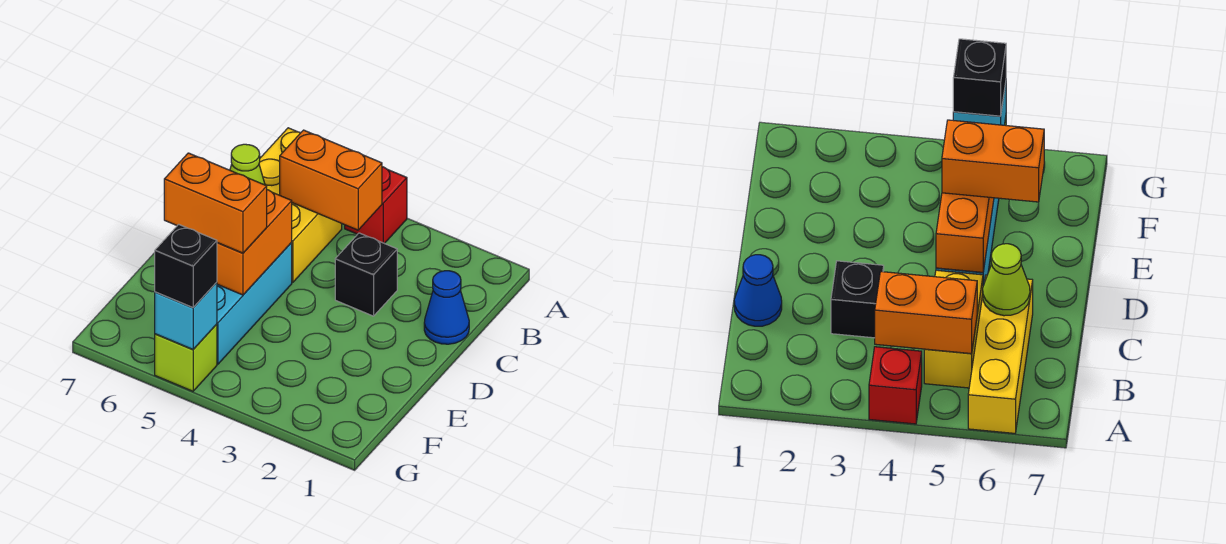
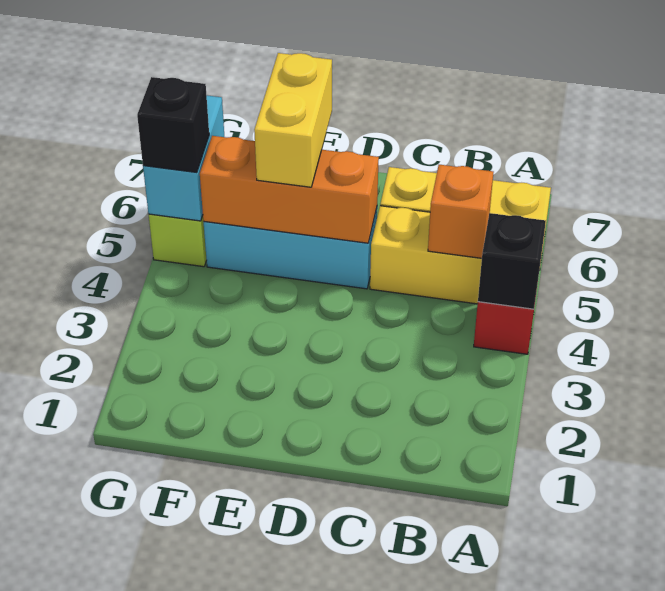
orange brick B4:B5 level 2 -> orange brick B5 level 2
blue cone C1 level 1 -> none
black brick C3 level 1 -> black brick A4 level 2
lime cone C6 level 2 -> none
orange brick D5:E5 level 2 -> orange brick D5:F5 level 2
orange brick E5:E6 level 3 -> yellow brick E5:E6 level 3
cyan brick G5 level 2 -> cyan brick G5:G6 level 2

